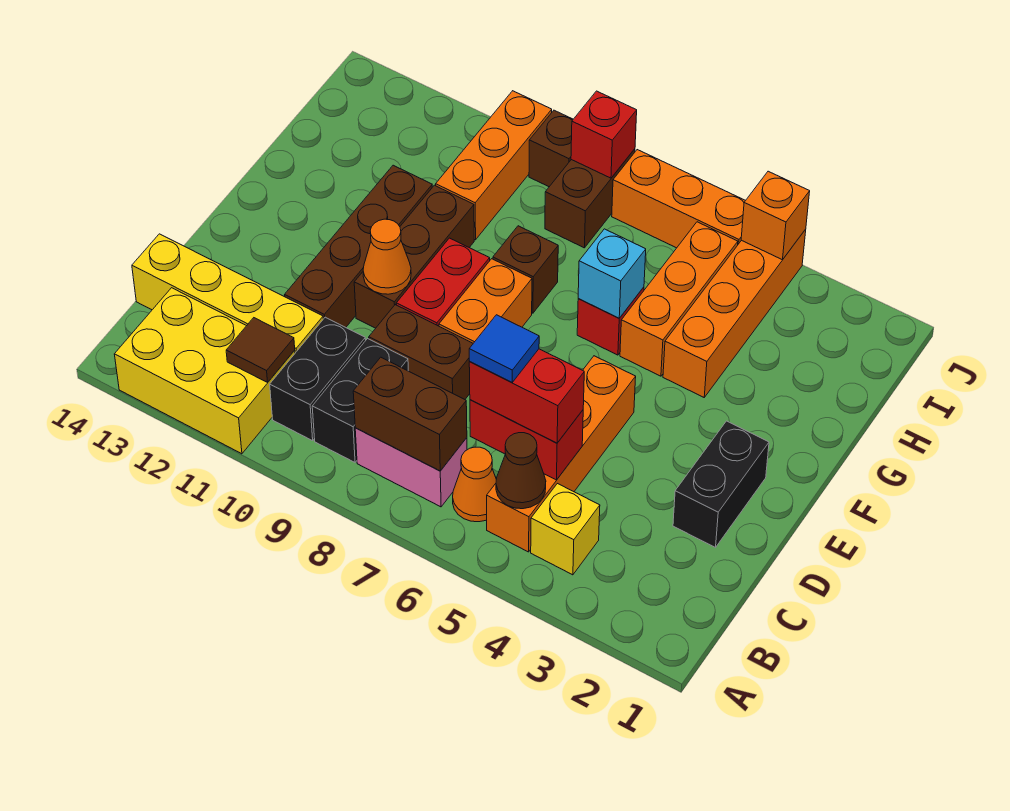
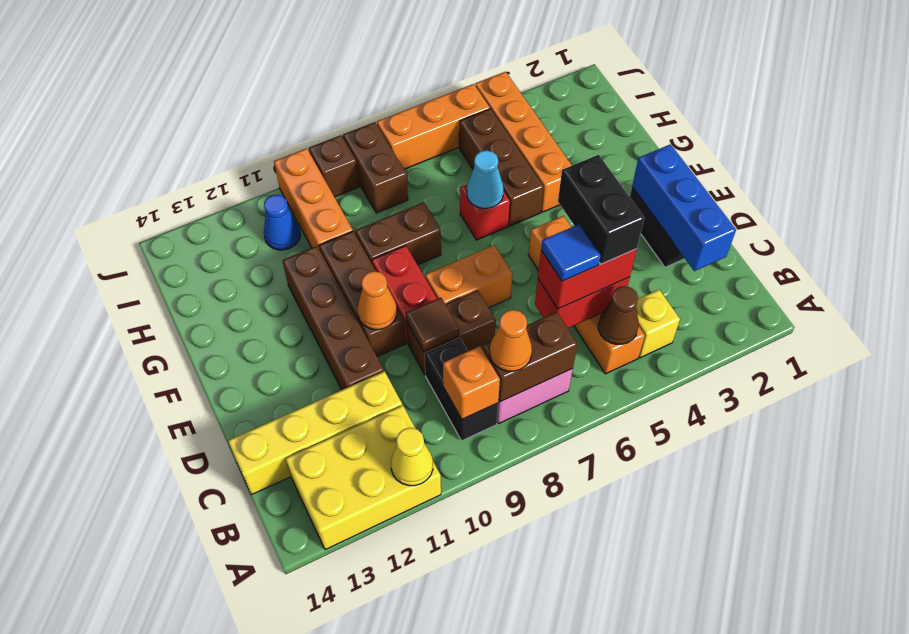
none -> yellow cone A11 level 2
orange cone B6 level 1 -> orange cone B8 level 3
black brick B10:C10 level 1 -> black brick C5:D5 level 4
brown tile B11 level 2 -> brown tile D9 level 2
none -> blue brick C2:E2 level 2
orange brick E8:F8 level 1 -> orange brick E7:E8 level 1
orange brick G5:I5 level 1 -> brown brick G5:I5 level 1
cyan brick G6 level 2 -> cyan cone G6 level 2
brown brick G8 level 1 -> brown brick G8:G9 level 1
none -> blue cone I11 level 1
orange brick J4 level 2 -> orange brick B9 level 2
red brick J8 level 2 -> none

